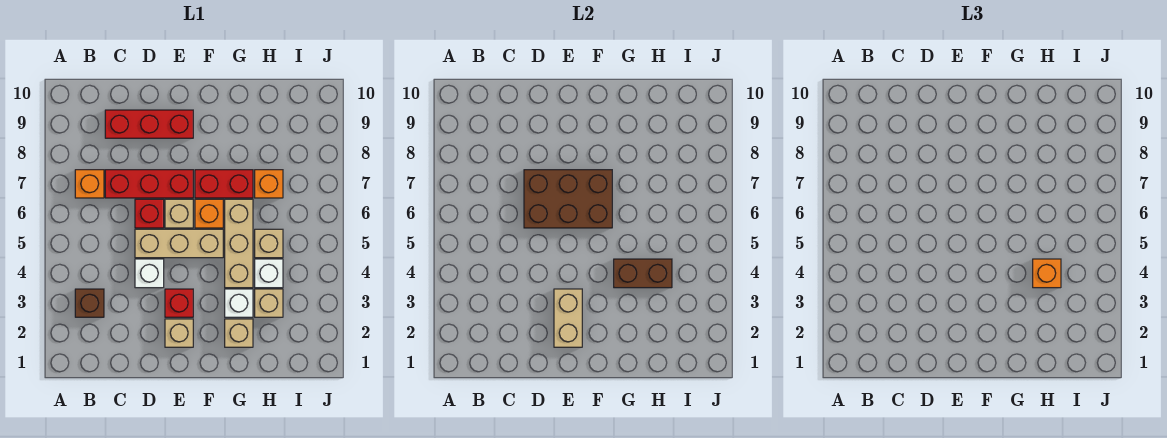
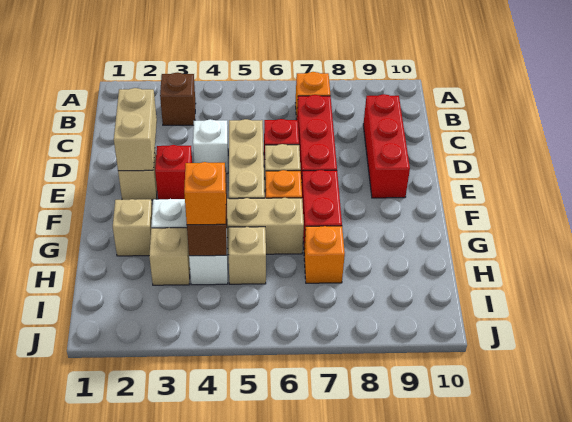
brown brick D6:F7 level 2 -> none
tan brick E2:E3 level 2 -> tan brick D2:E2 level 2

